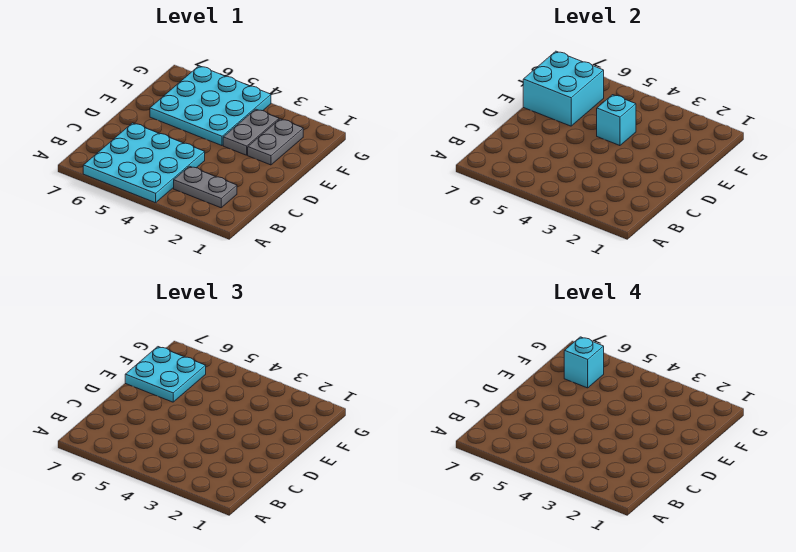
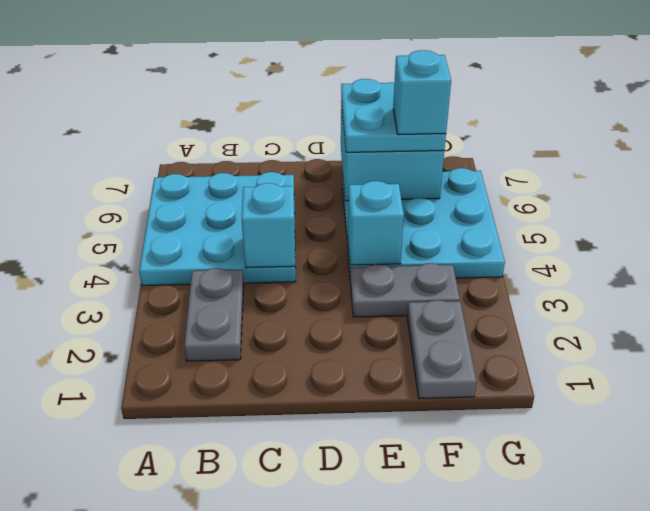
none -> cyan brick C4 level 2
grey plate E2:F2 level 1 -> grey plate F1:F2 level 1

